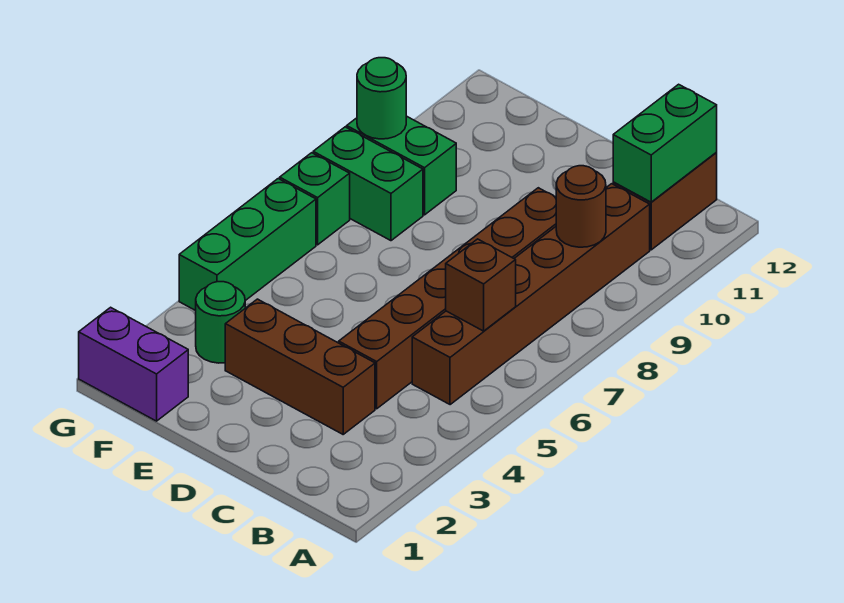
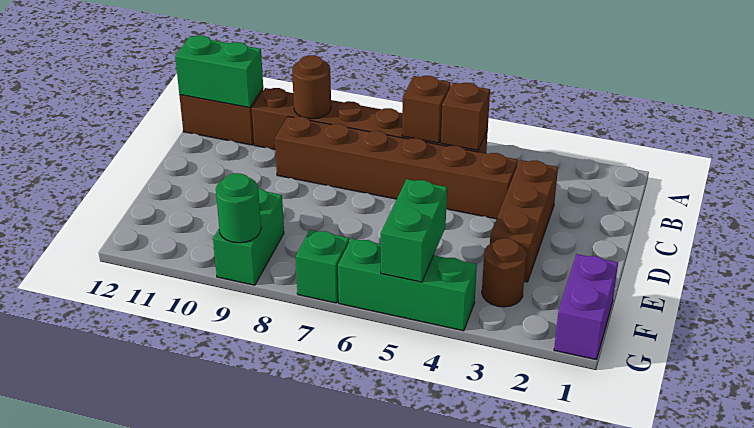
none -> brown brick B5 level 2
green round brick F3 level 1 -> brown round brick F3 level 1
green brick F8:G8 level 1 -> green brick F5:G5 level 2

